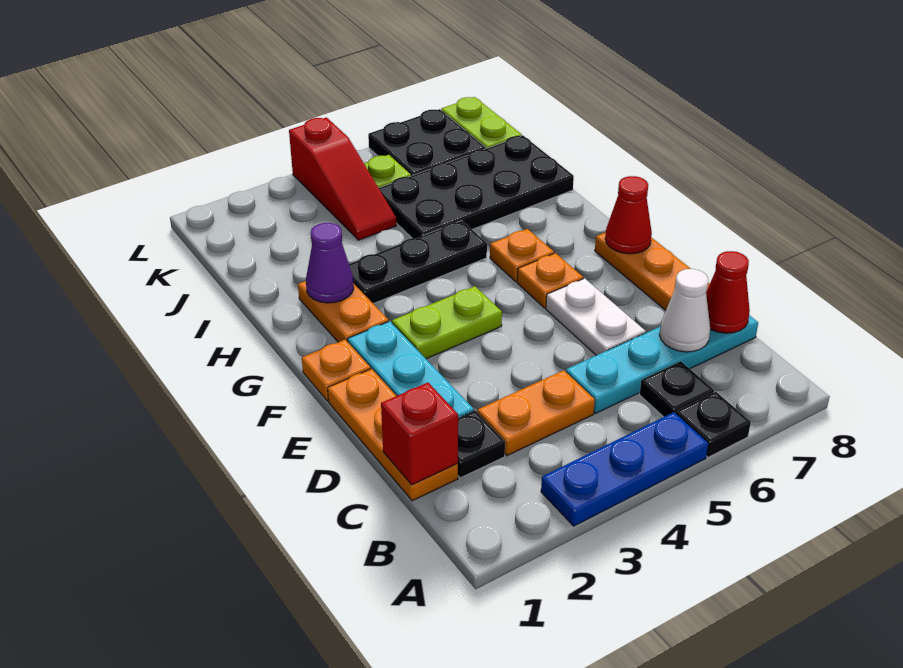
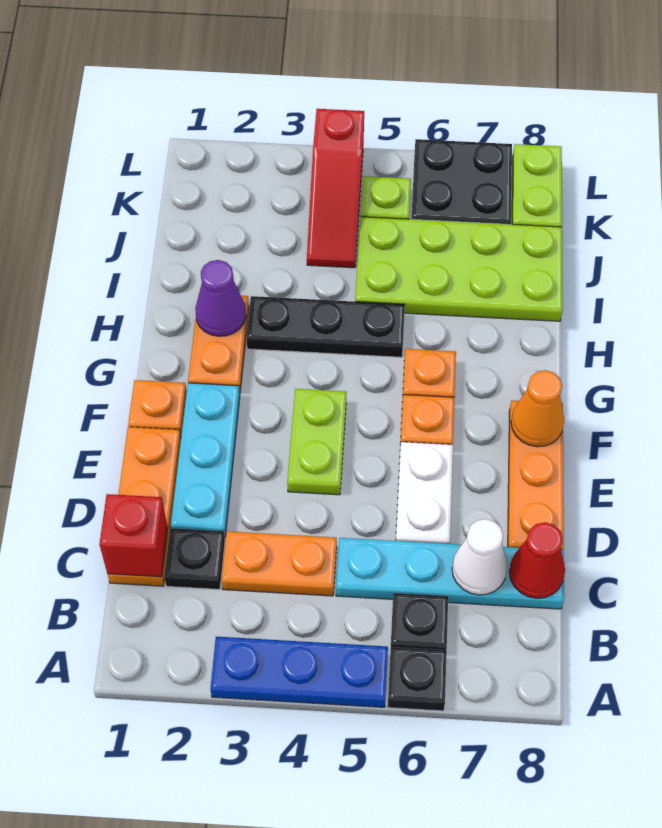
lime plate F3:F4 level 1 -> lime plate E4:F4 level 1
red cone F8 level 2 -> orange cone F8 level 2
black plate I5:J8 level 1 -> lime plate I5:J8 level 1

